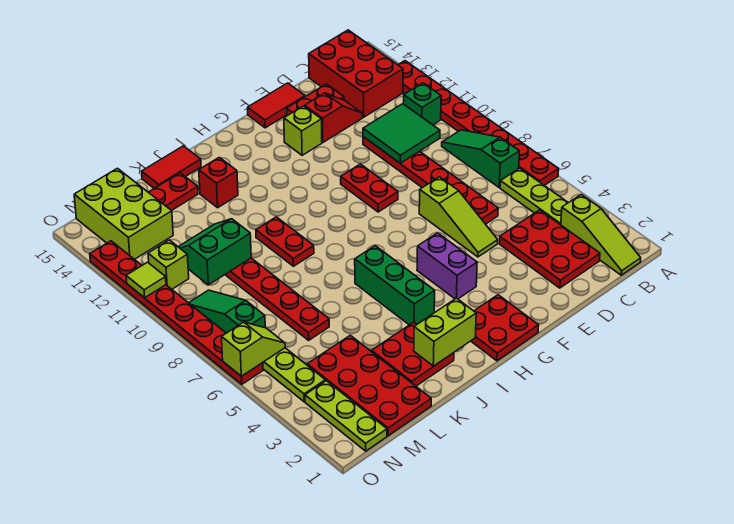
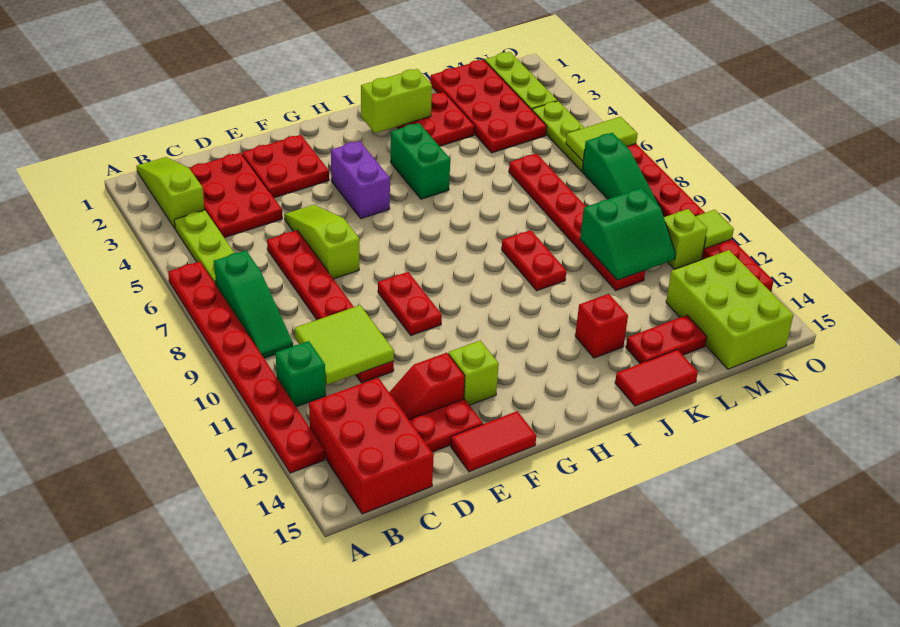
green tile C10:D11 level 2 -> lime tile C10:D11 level 2
red plate G1:H2 level 1 -> red plate E2:F3 level 1
green brick I4:I6 level 1 -> green brick I4:I5 level 1
lime slope N6:O6 level 2 top O -> lime tile N6:O6 level 2

